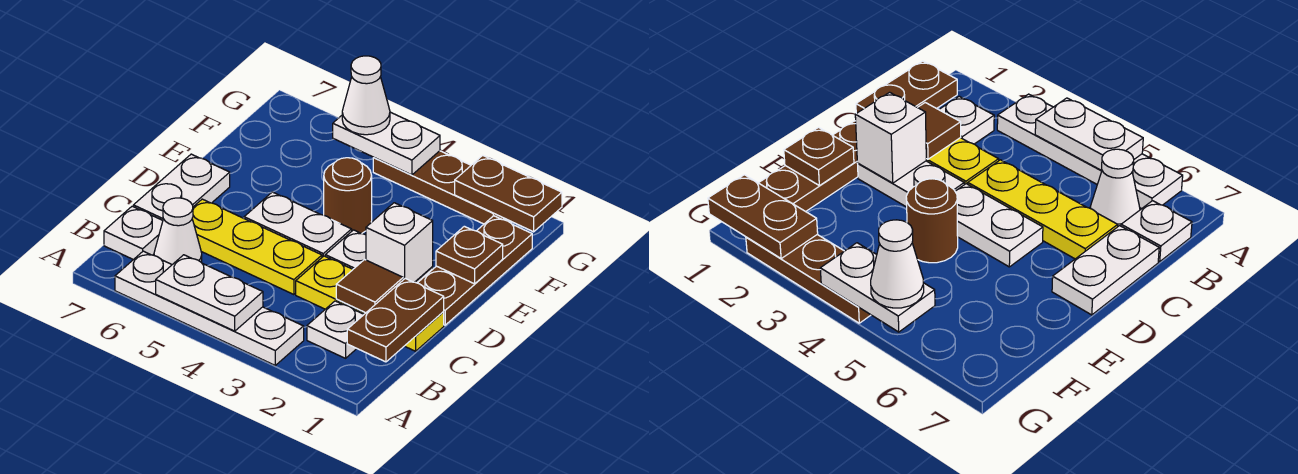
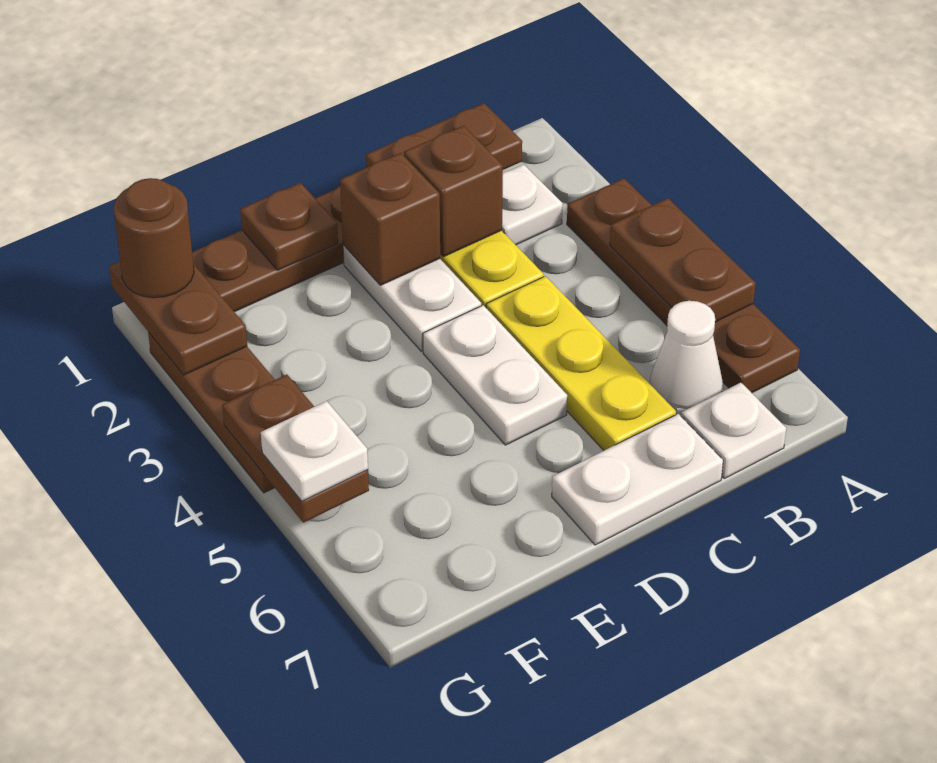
white plate A3:A6 level 1 -> brown plate A3:A6 level 1
white plate A4:A5 level 2 -> brown plate A4:A5 level 2
brown tile C2 level 2 -> brown brick C2 level 2
white brick D2 level 2 -> brown brick D2 level 2
brown round brick E4 level 1 -> brown round brick G1 level 3
white plate G4:G5 level 2 -> brown plate G4:G5 level 2
white cone G5 level 3 -> white plate G5 level 3

